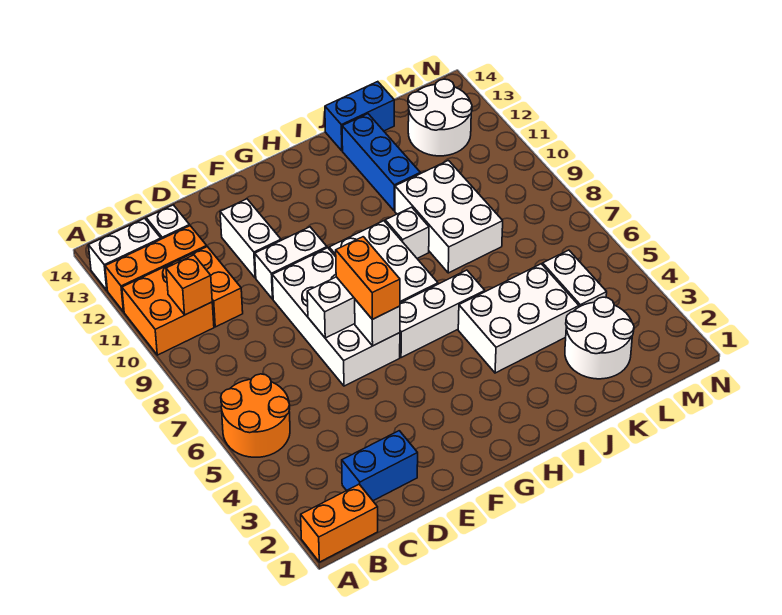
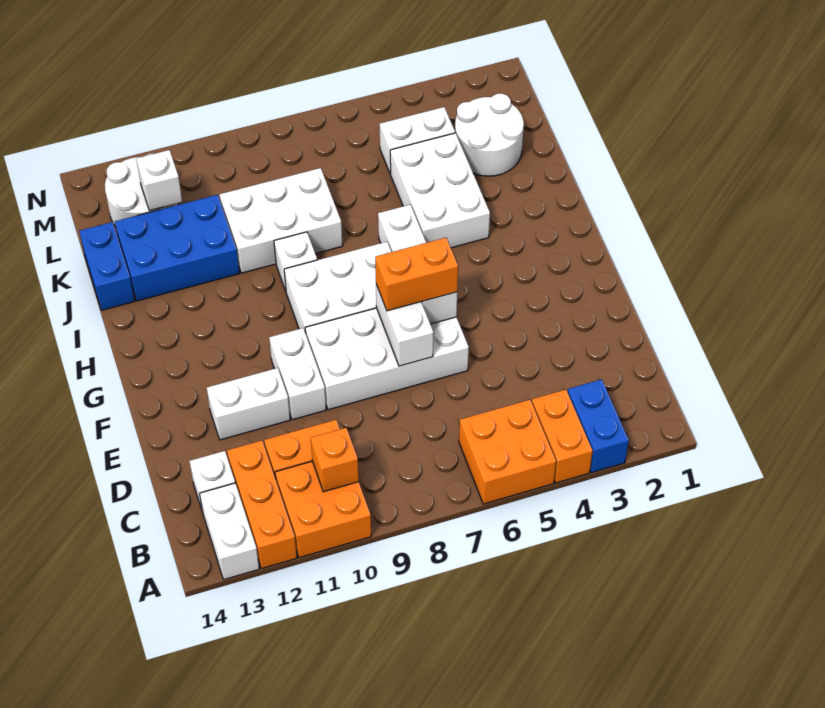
orange brick A1:B1 level 1 -> orange brick A4:B4 level 1
orange round brick A5:B6 level 1 -> orange brick A5:B6 level 1
blue brick C2:D2 level 1 -> blue brick A3:B3 level 1
blue brick J11:J13 level 1 -> blue brick J11:K13 level 1
none -> white brick L12 level 2

